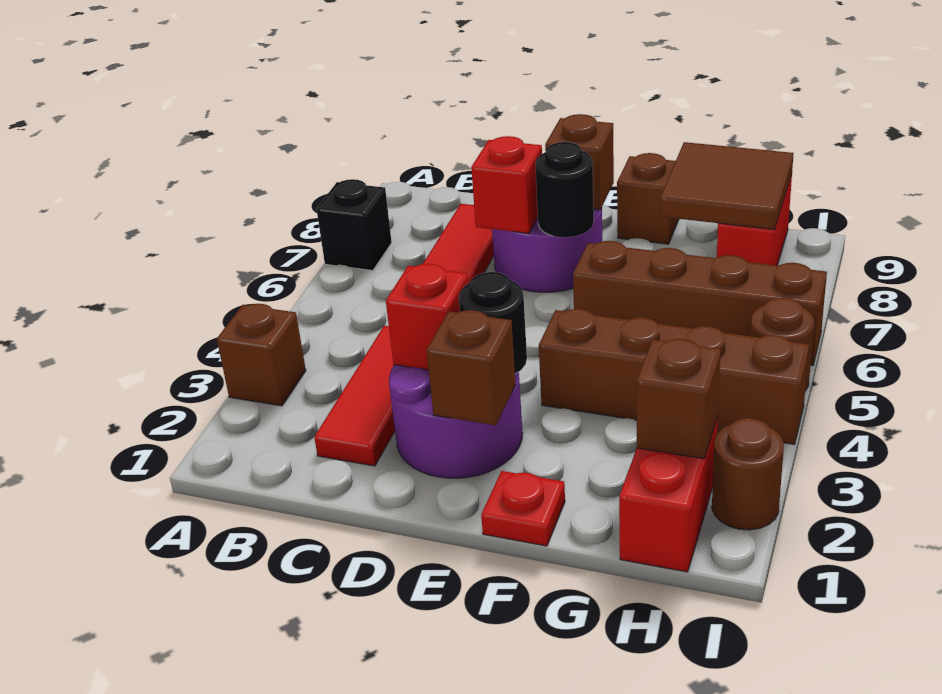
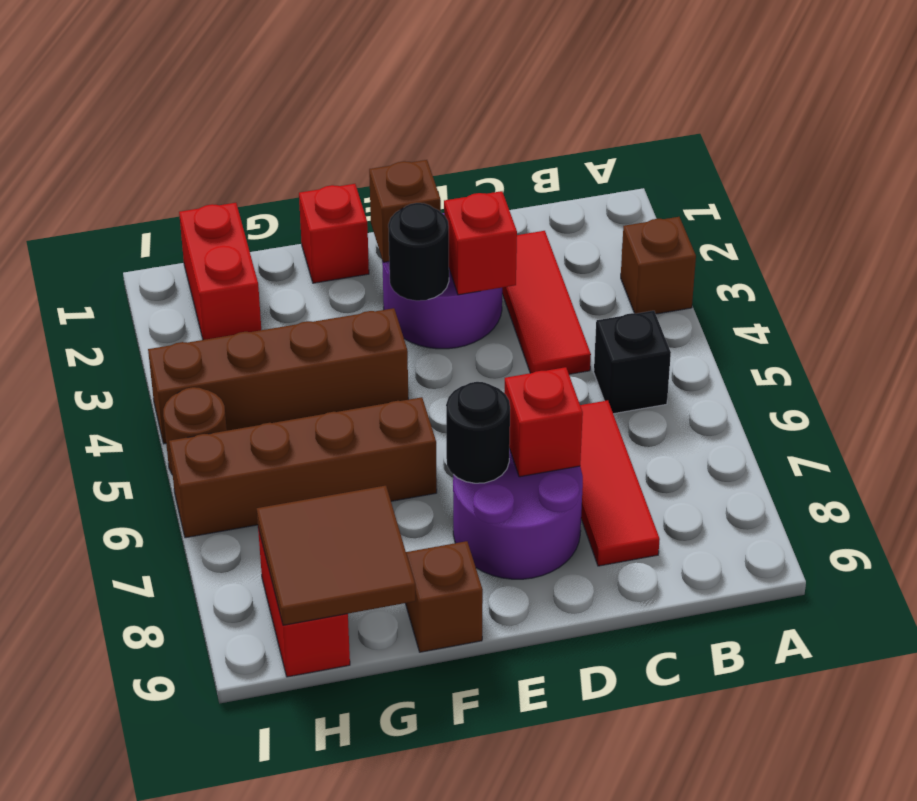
black brick A7 level 1 -> black brick B5 level 1
brown brick E8 level 2 -> none
red plate F1 level 1 -> red brick F1 level 1
brown brick H2 level 2 -> none
brown round brick I2 level 1 -> none

